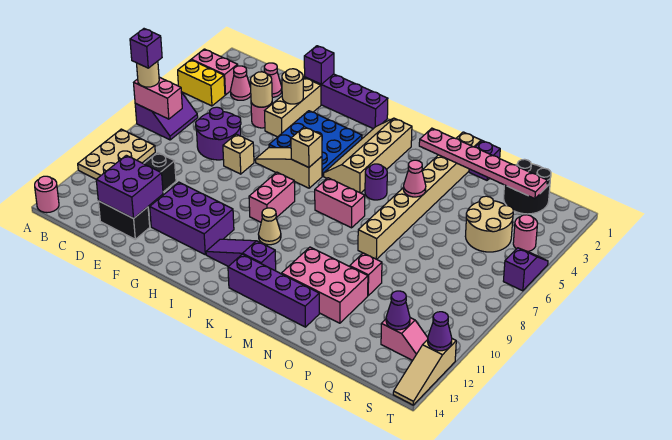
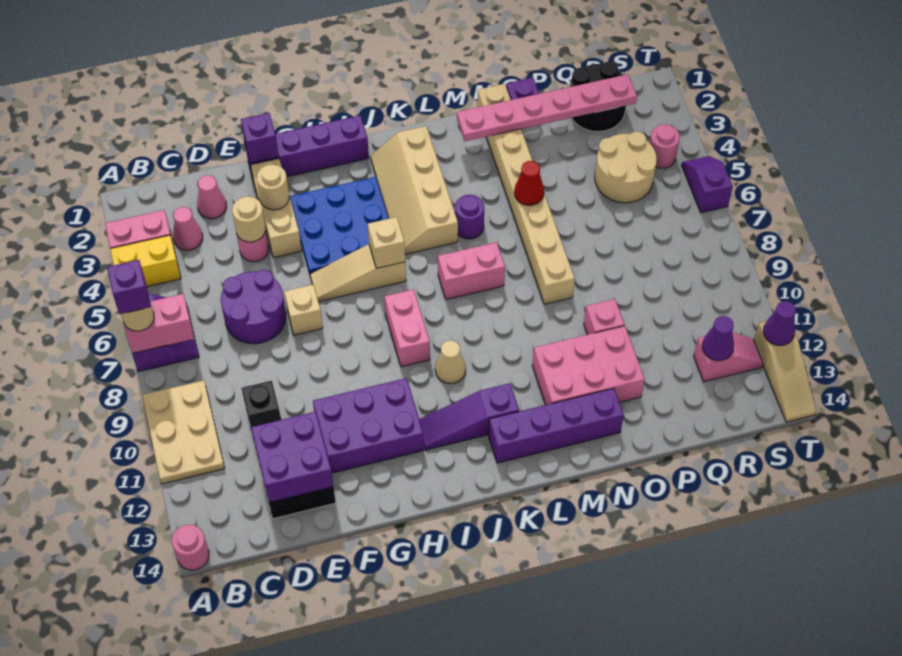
pink cone N5 level 2 -> red cone N5 level 2

